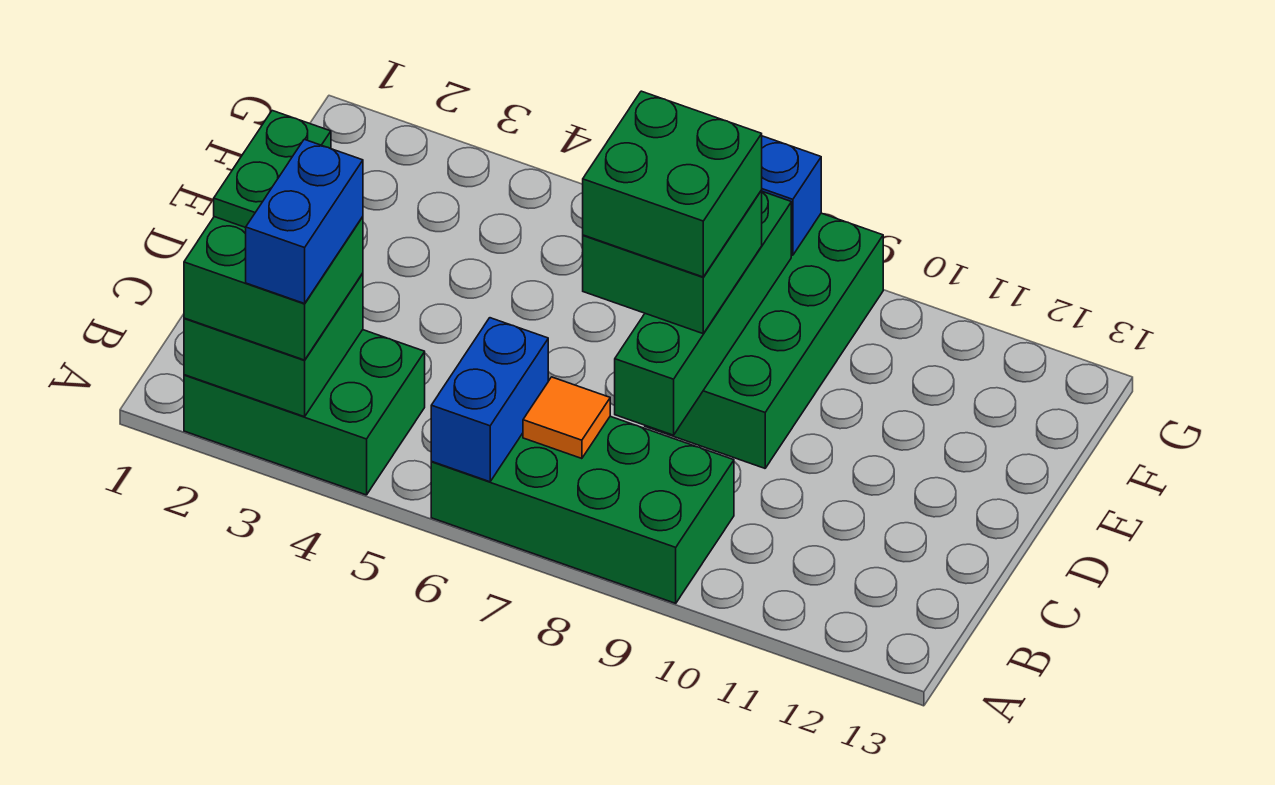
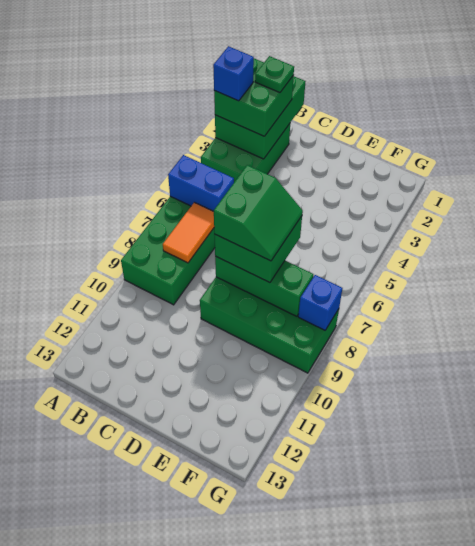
green brick A2:B3 level 2 -> green brick A1:B3 level 2
blue brick A3:B3 level 4 -> blue brick A3 level 4
green plate B2:C2 level 4 -> green plate B2 level 4
orange tile B7 level 2 -> orange tile B7:B8 level 2
green brick C8:F8 level 2 -> green brick D8:F8 level 2
green brick D7:E8 level 4 -> green slope D7:E8 level 4 top D

